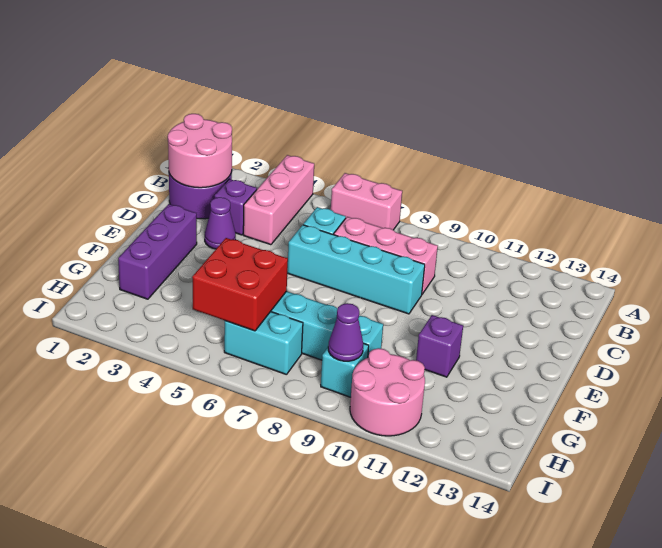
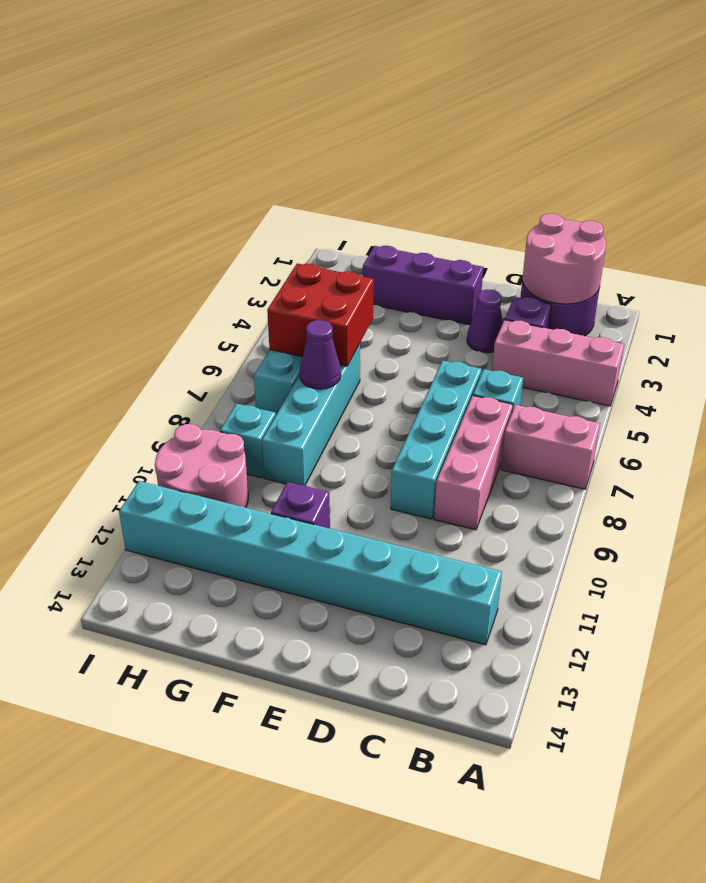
pink brick A6:A7 level 1 -> pink brick A7:B7 level 1
none -> cyan brick B12:I12 level 1
purple cone H9 level 2 -> purple cone G7 level 2

